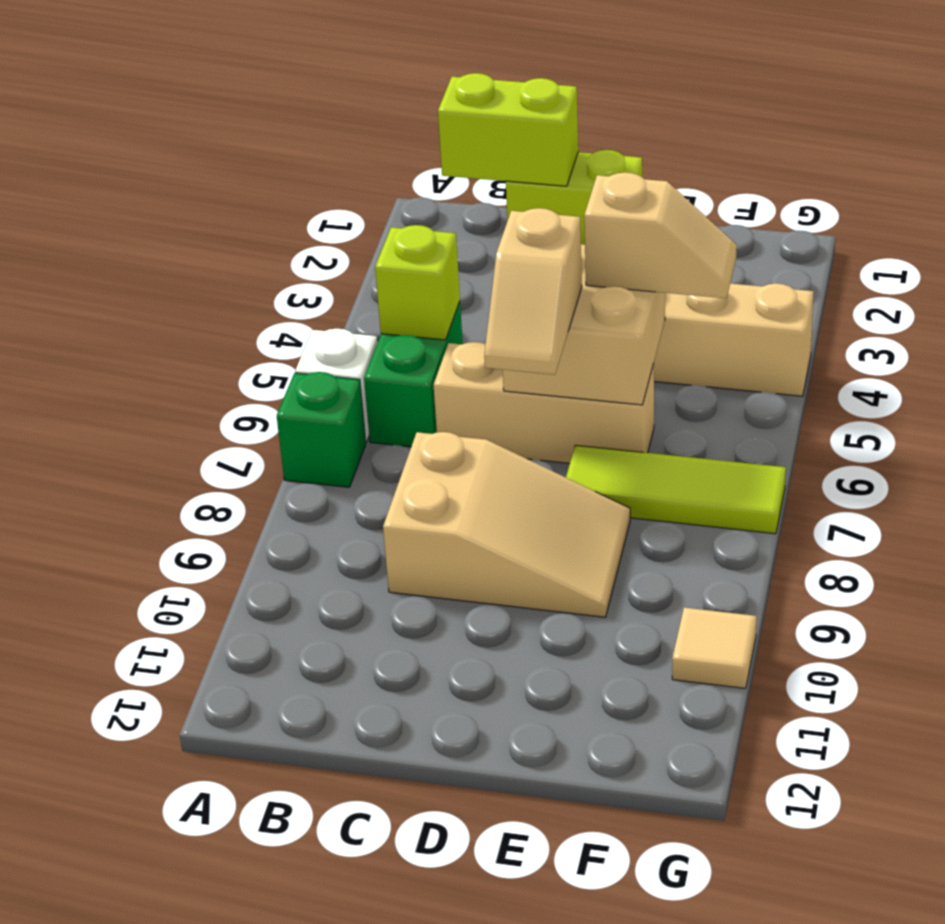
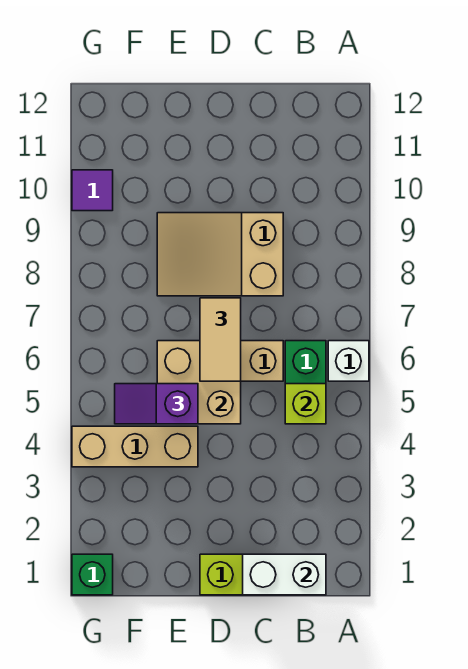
green brick A7 level 1 -> green brick G1 level 1
lime brick B1:C1 level 2 -> white brick B1:C1 level 2
tan slope D6:D7 level 3 top 6 -> tan tile D6:D7 level 3
tan slope E5:F5 level 3 top E -> purple slope E5:F5 level 3 top E
lime tile E7:G7 level 1 -> none
tan tile G10 level 1 -> purple tile G10 level 1

